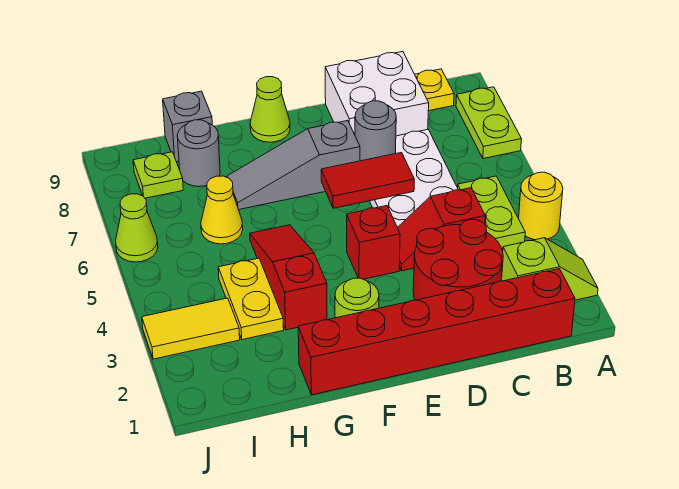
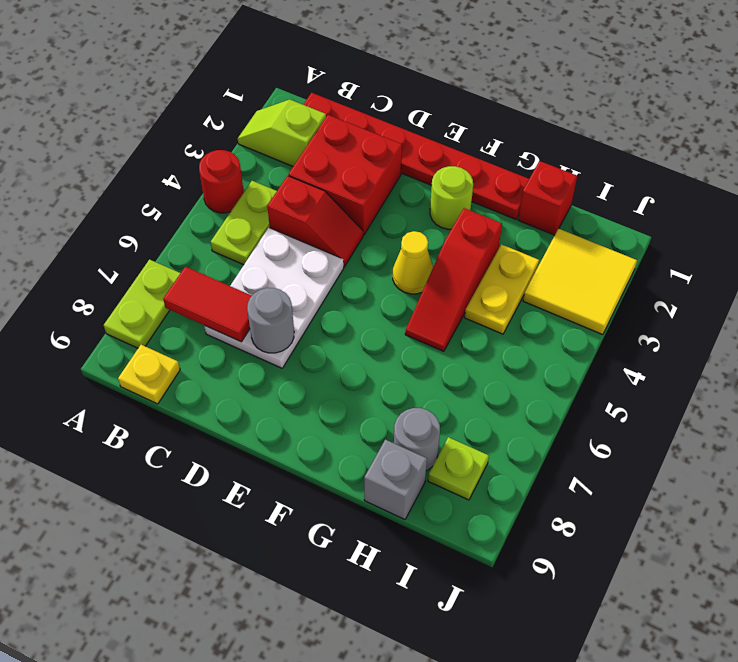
yellow round brick A4 level 1 -> red round brick A4 level 1
red brick B1:G1 level 1 -> red plate B1:G1 level 1
red round brick C2:D3 level 1 -> red brick C2:D3 level 1
white brick C8:D9 level 1 -> none
red tile D6:E6 level 2 -> red tile B7:C7 level 2
red brick E4 level 1 -> red brick H1 level 1
grey slope E7:G7 level 1 top E -> none
lime cone F9 level 1 -> none
yellow cone H6 level 1 -> yellow cone F4 level 1
yellow tile I3:J3 level 1 -> yellow tile I2:J3 level 1
lime cone J6 level 1 -> none

